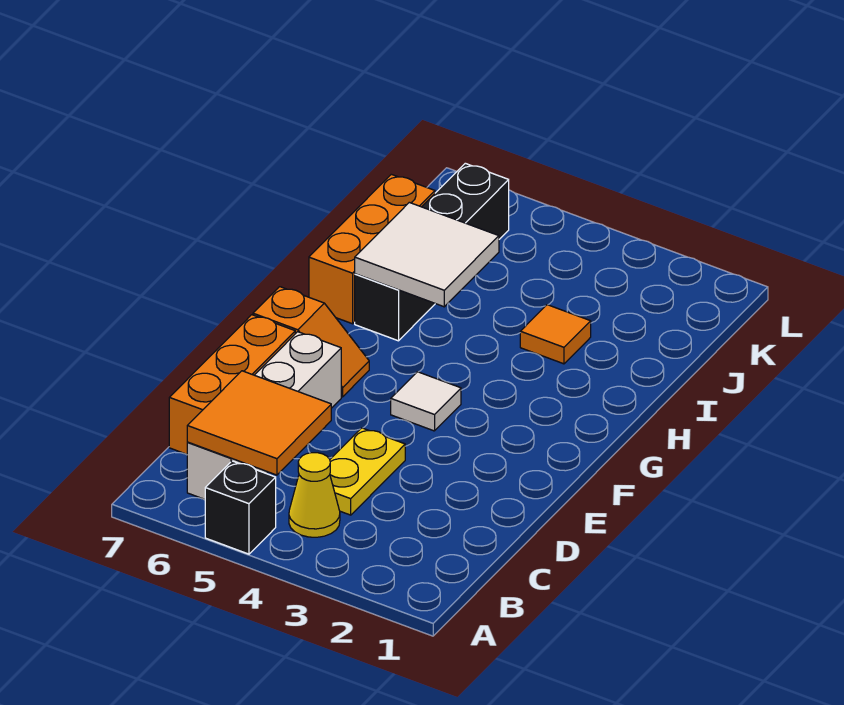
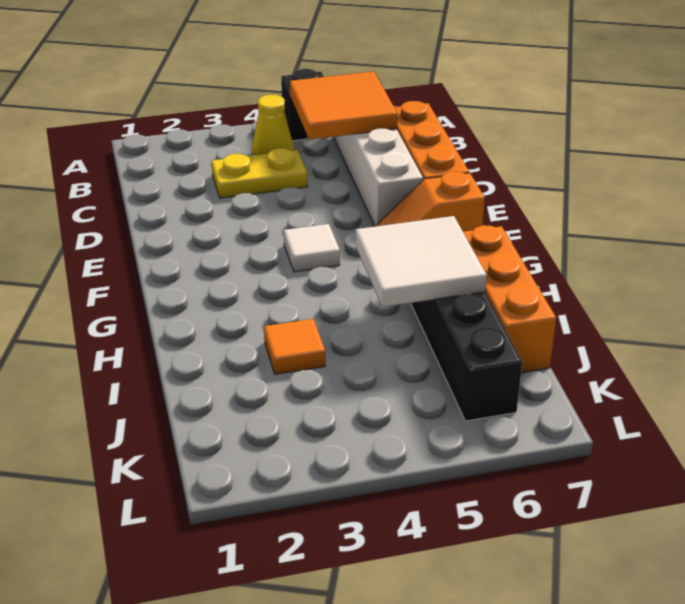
yellow plate C4:D4 level 1 -> yellow plate C3:C4 level 1

